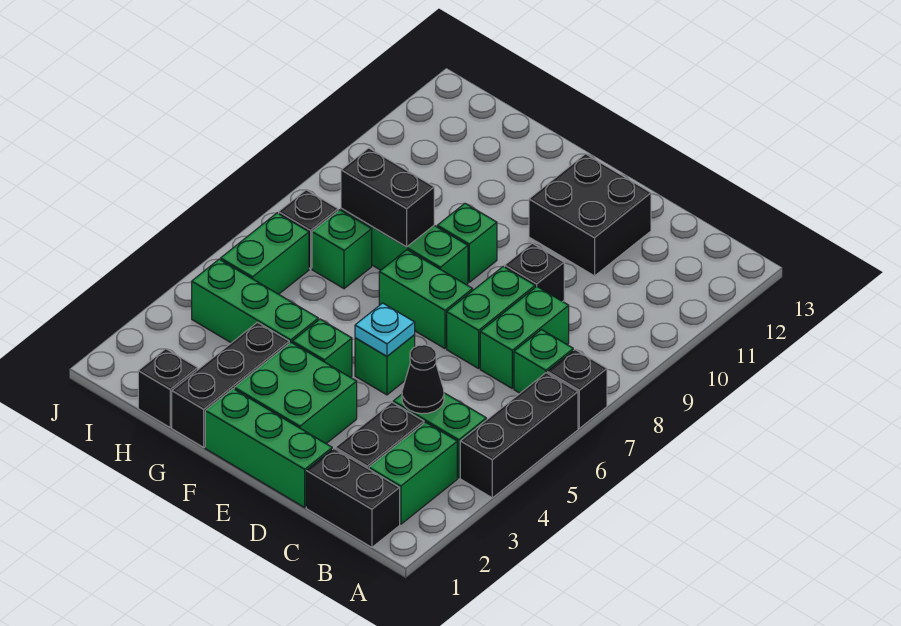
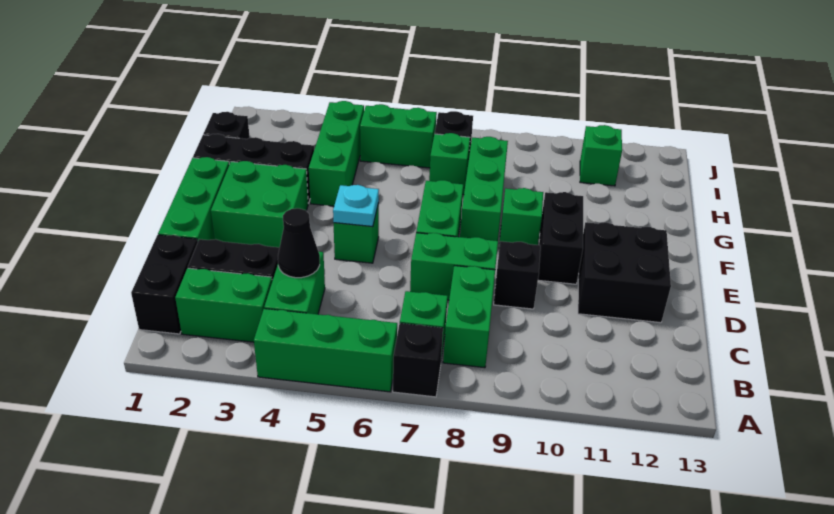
black brick A4:A6 level 1 -> green brick A4:A6 level 1
green brick C7:C8 level 1 -> green brick B8:C8 level 1
green brick F4 level 1 -> green brick I11 level 1
black brick G8:H8 level 2 -> black brick E10:F10 level 1

